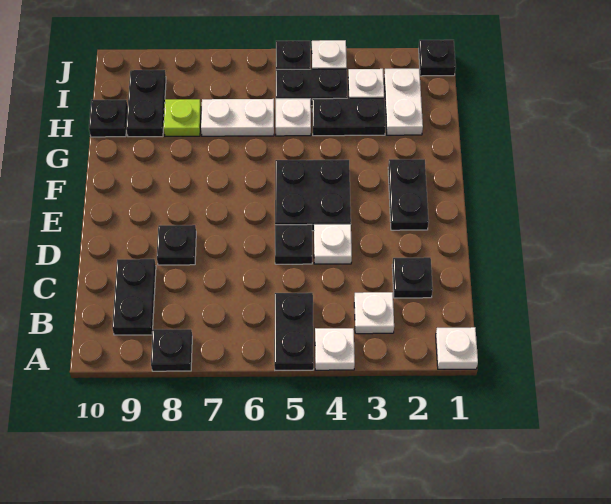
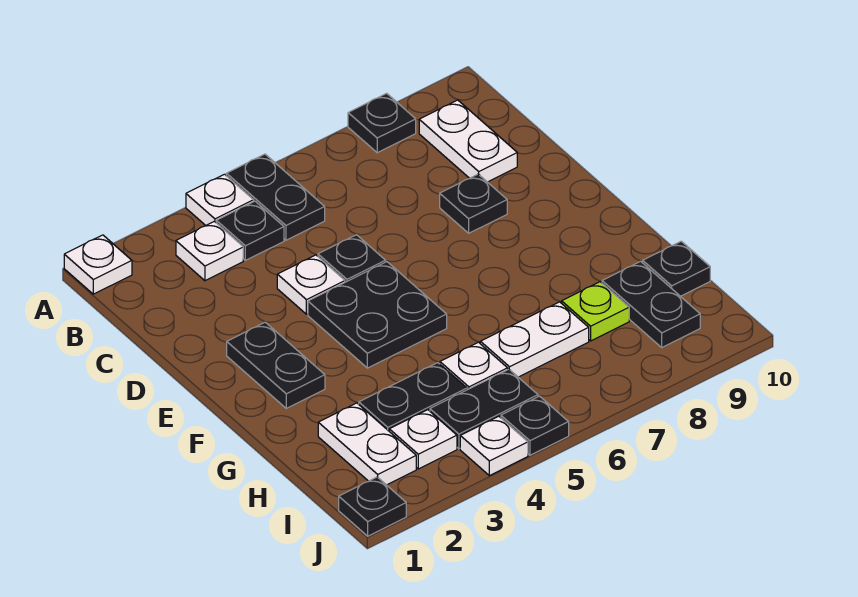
black plate B9:C9 level 1 -> white plate B9:C9 level 1
black plate C2 level 1 -> black plate B4 level 1

